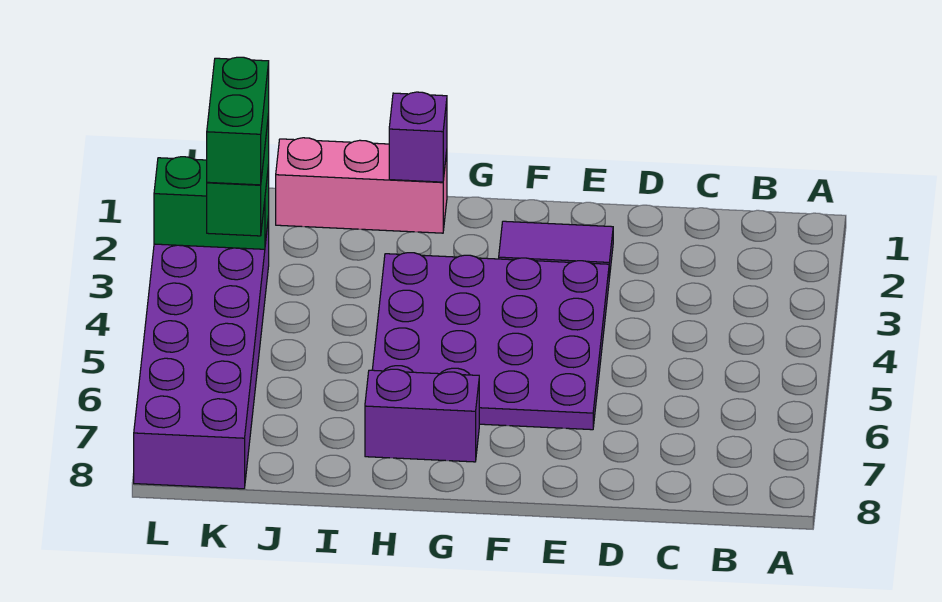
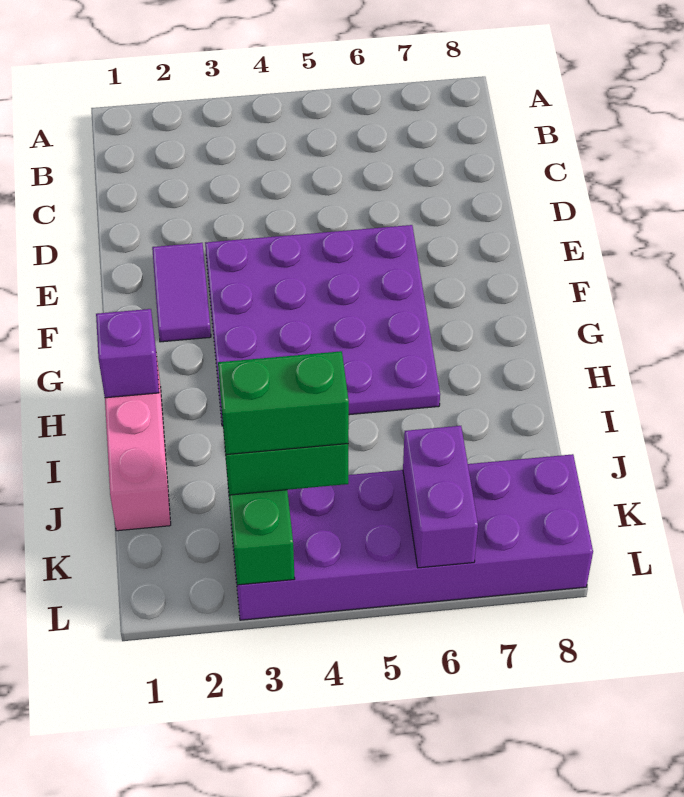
purple brick G7:H7 level 1 -> purple brick K6:L6 level 2

